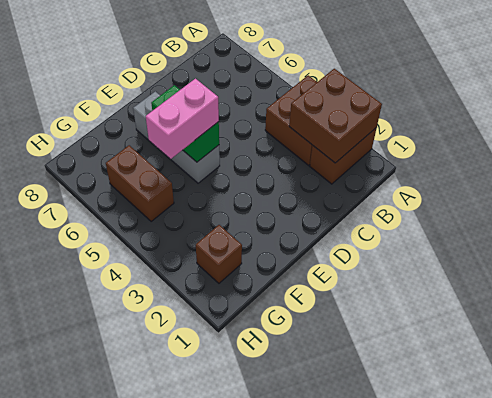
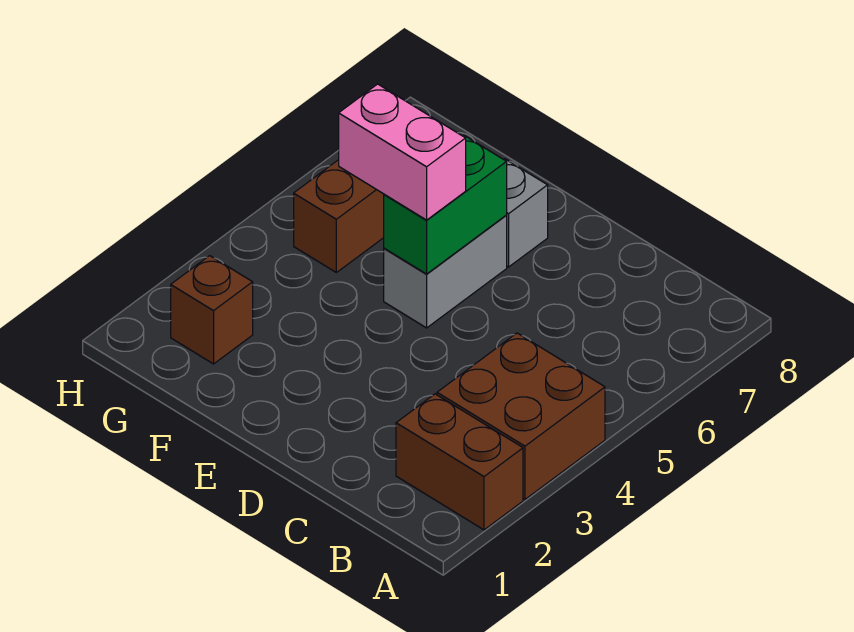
brown brick A2:B3 level 2 -> none

